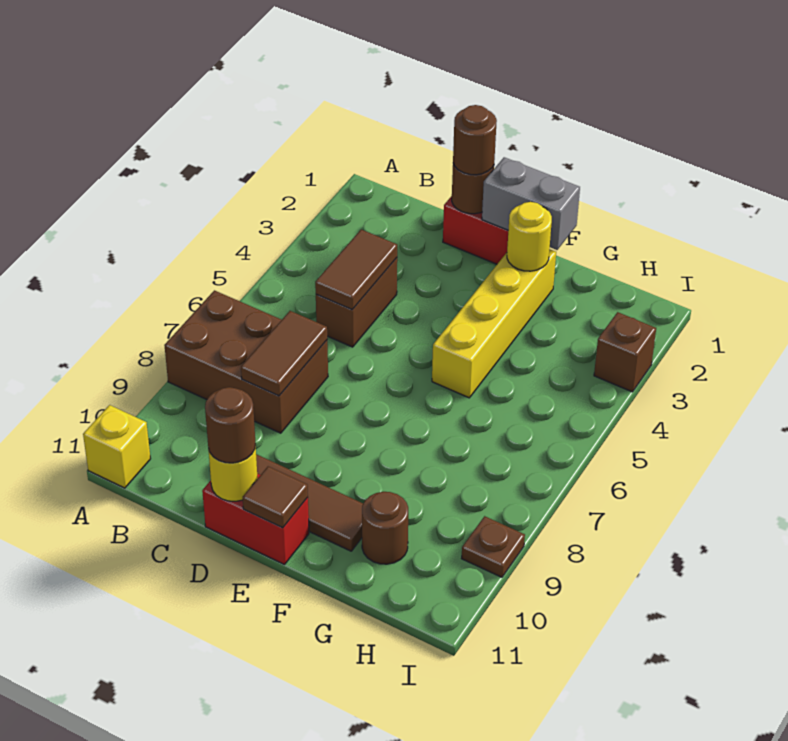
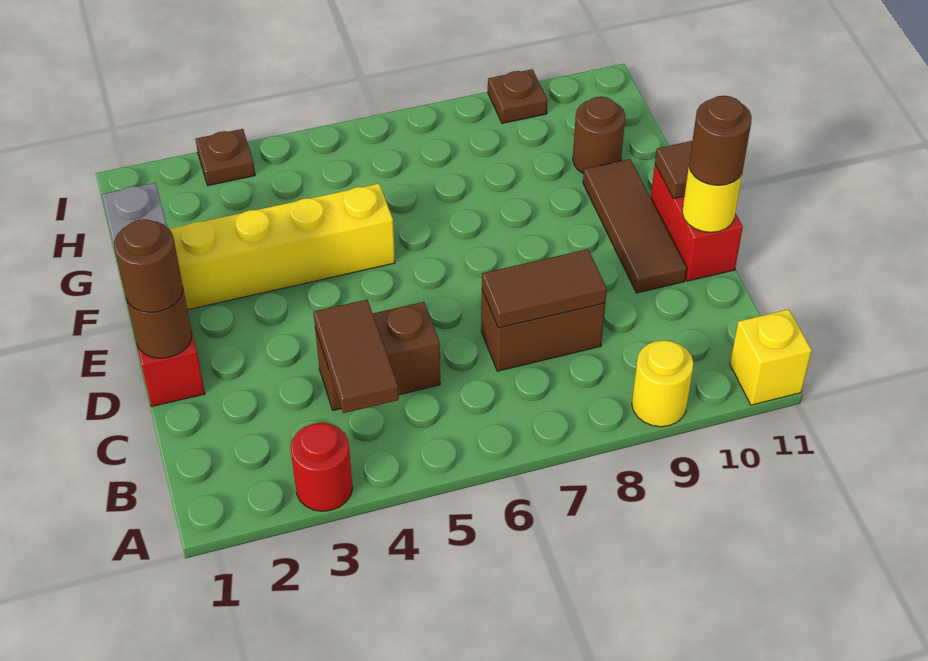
none -> red round brick A3 level 1
brown brick A7:C8 level 1 -> brown brick C7:C8 level 1
brown tile C4:C5 level 2 -> brown tile B4:C4 level 2
yellow round brick F2 level 2 -> yellow round brick A9 level 1
brown brick I3 level 1 -> brown plate I3 level 1

